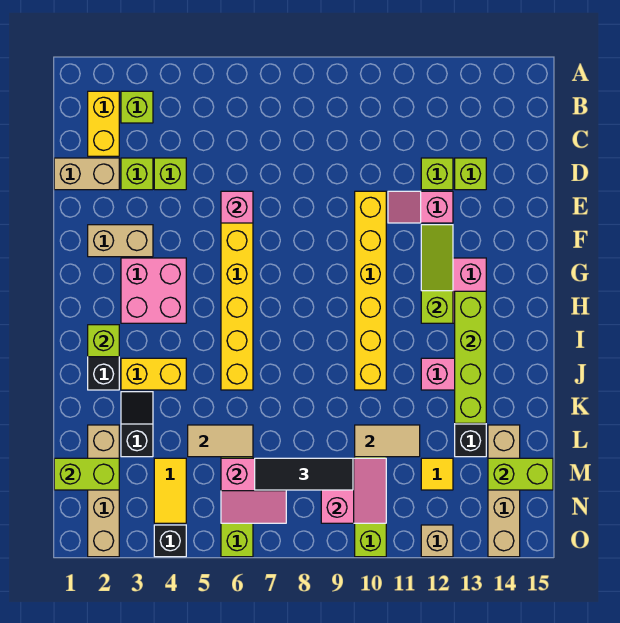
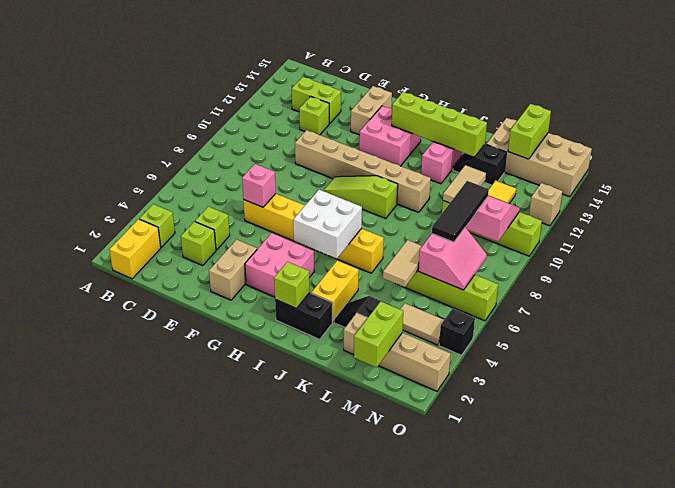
yellow brick B2:C2 level 1 -> yellow brick B1:B2 level 1
tan brick D1:D2 level 1 -> tan brick F13:F14 level 1
lime brick D13 level 1 -> lime brick C13:D13 level 1
yellow brick E10:J10 level 1 -> tan brick E10:J10 level 1
pink slope E11:E12 level 1 top 12 -> none
lime slope F12:H12 level 2 top H -> lime slope G9:I9 level 1 top I
none -> white brick H5:I6 level 2
tan brick L14:O14 level 1 -> tan brick L14:O15 level 1
yellow tile M4:N4 level 1 -> tan tile M4:N4 level 1

